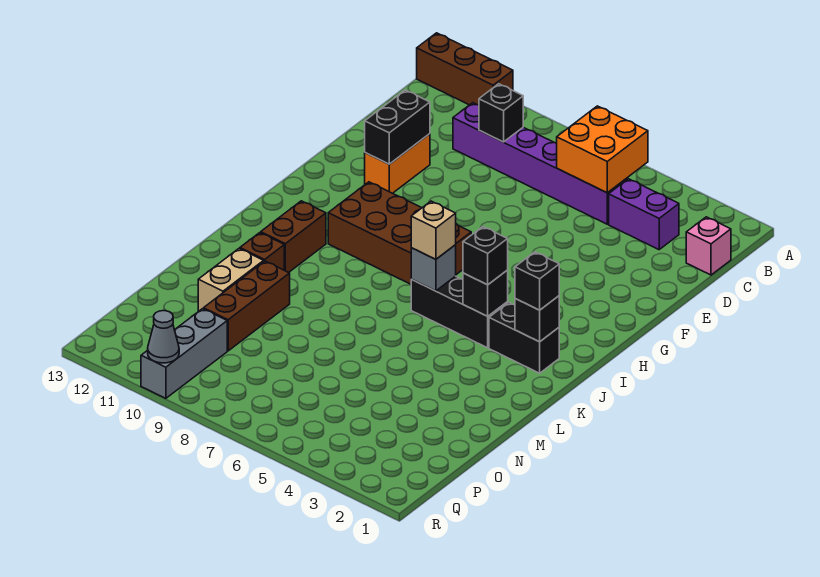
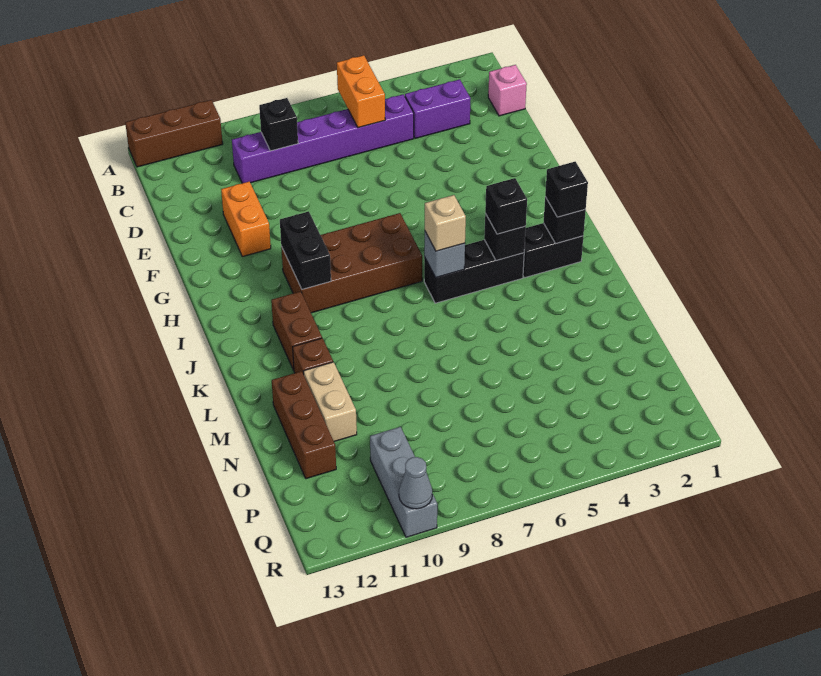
orange brick B5:C6 level 2 -> orange brick B6:C6 level 2
black brick E11:F11 level 2 -> black brick H10:I10 level 2
brown brick M10:O10 level 1 -> brown brick M12:O12 level 1

